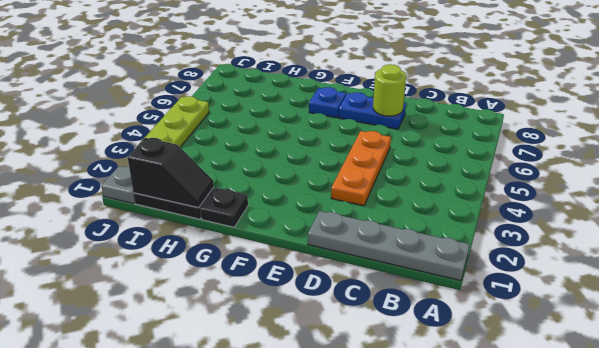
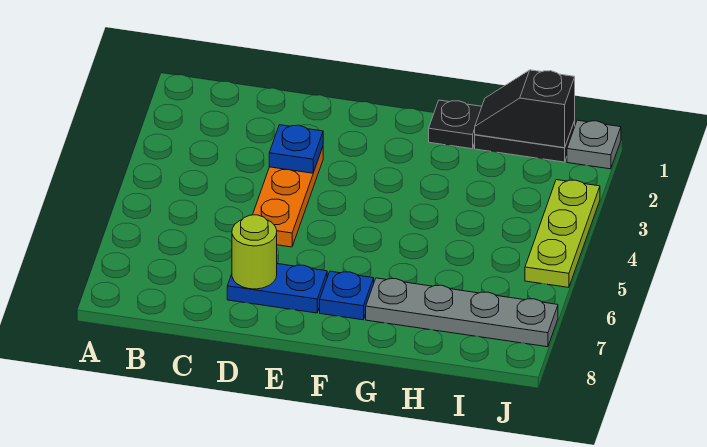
grey plate A1:D1 level 1 -> grey plate G7:J7 level 1
none -> blue plate D3 level 2

